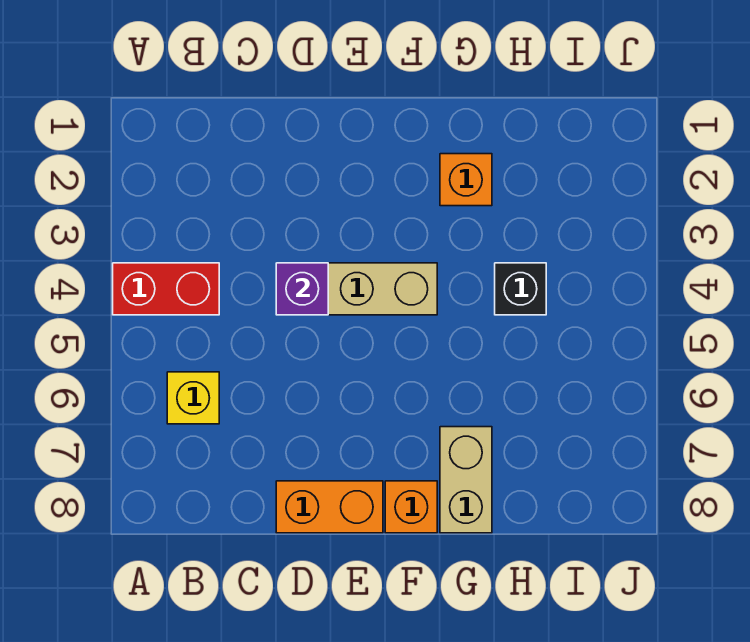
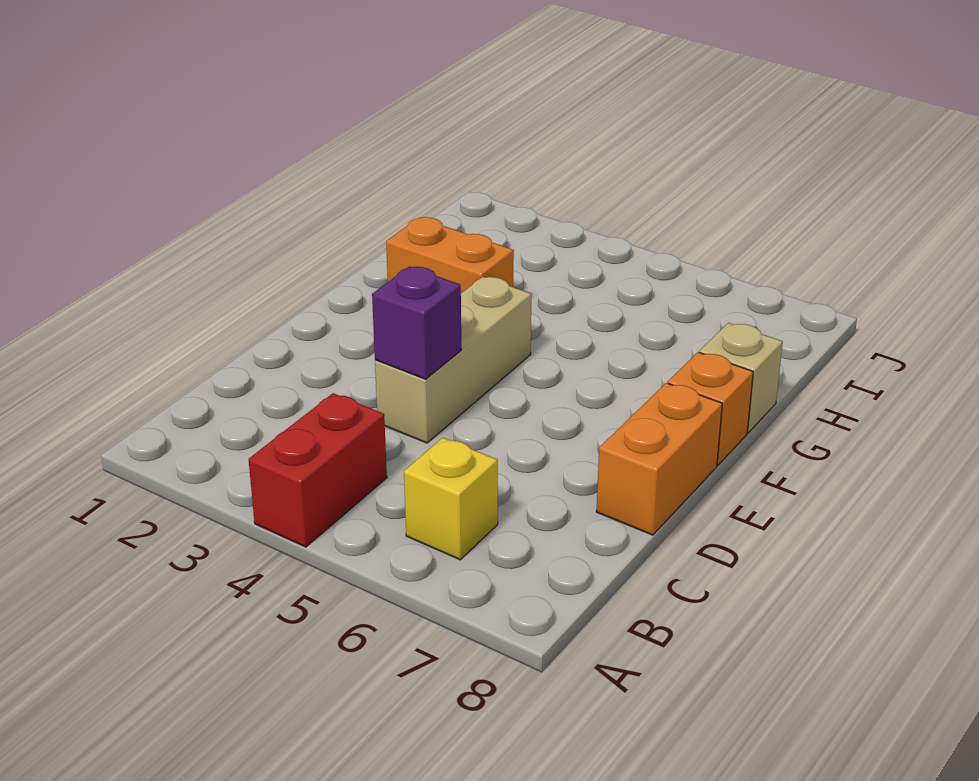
orange brick G2 level 1 -> orange brick G2:G3 level 1
tan brick G7:G8 level 1 -> tan brick G8 level 1
black brick H4 level 1 -> none

